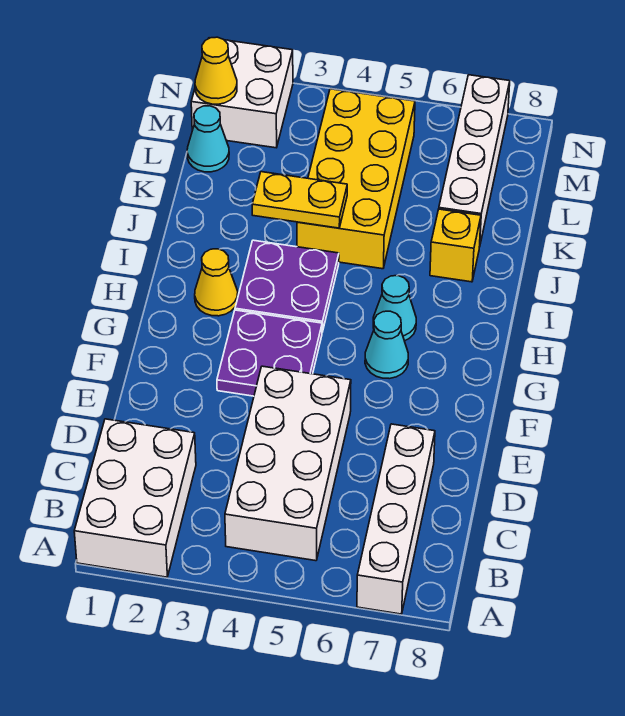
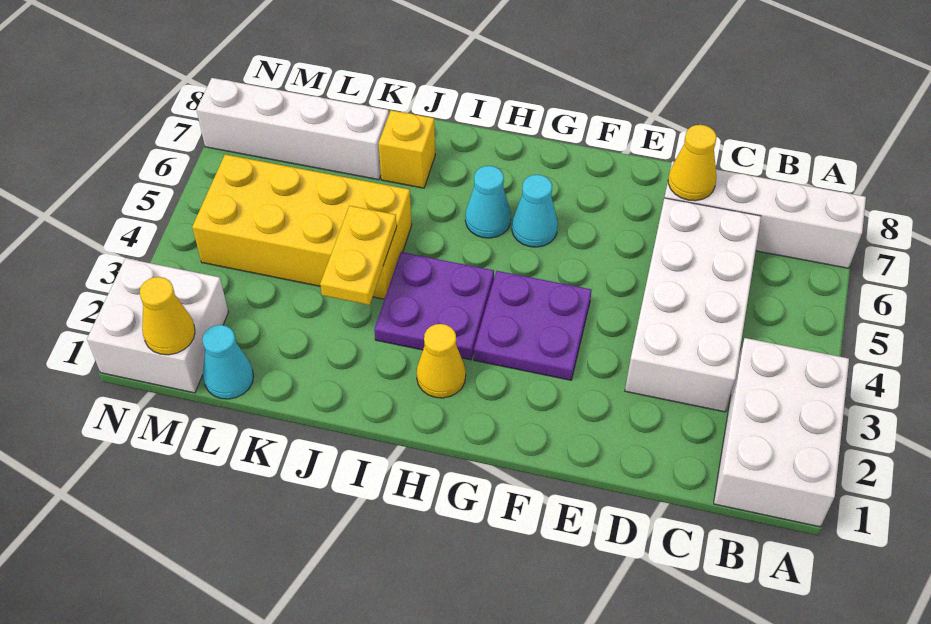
white brick A1:C2 level 1 -> white brick A1:B3 level 1
white brick B4:E5 level 1 -> white brick C3:D6 level 1
none -> yellow cone D7 level 2

